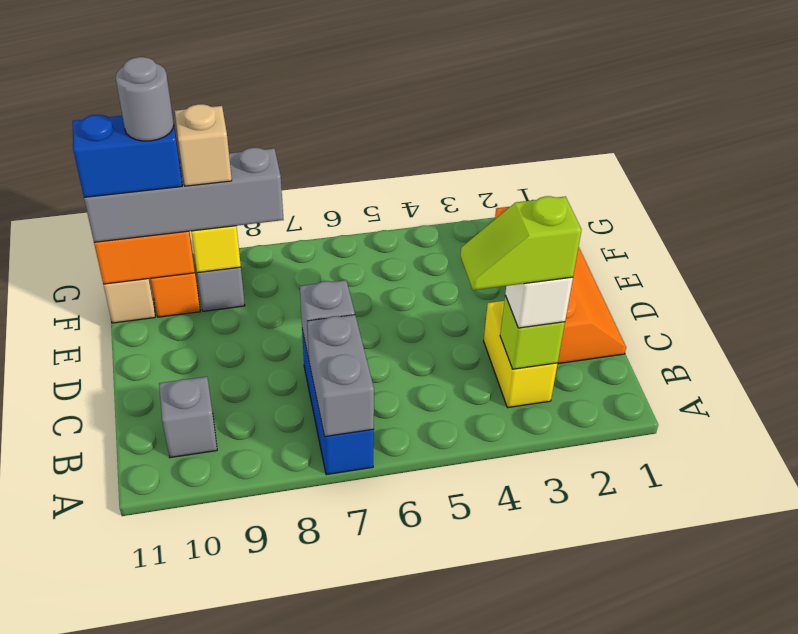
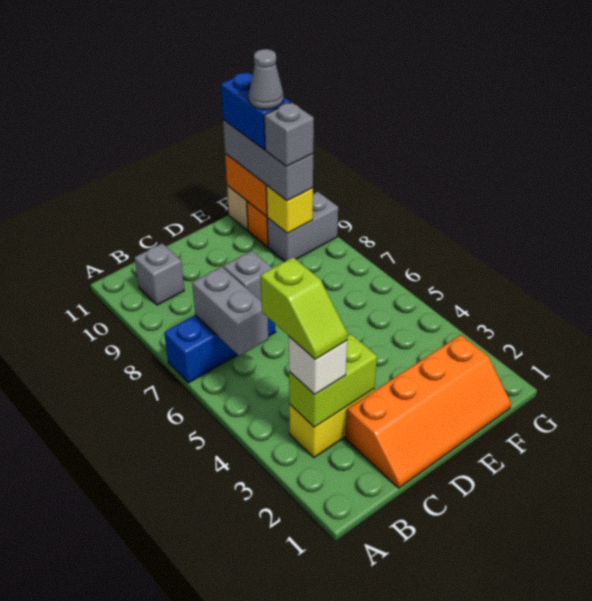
grey brick A7:B7 level 2 -> grey brick B6:B7 level 2
lime brick B3 level 2 -> lime brick B3:C3 level 2
lime slope B3:B4 level 4 top 3 -> lime slope B3:B4 level 4 top 4
grey brick F8:F11 level 3 -> grey brick F9:F11 level 3
tan brick F9 level 4 -> grey brick F9 level 4
grey round brick F10 level 5 -> grey cone F10 level 5

